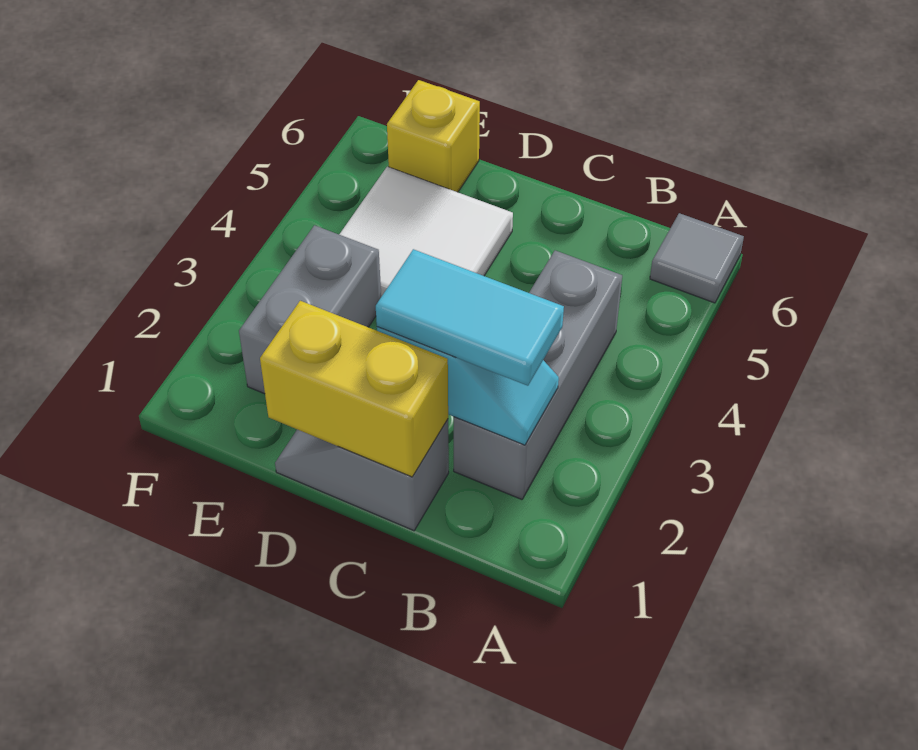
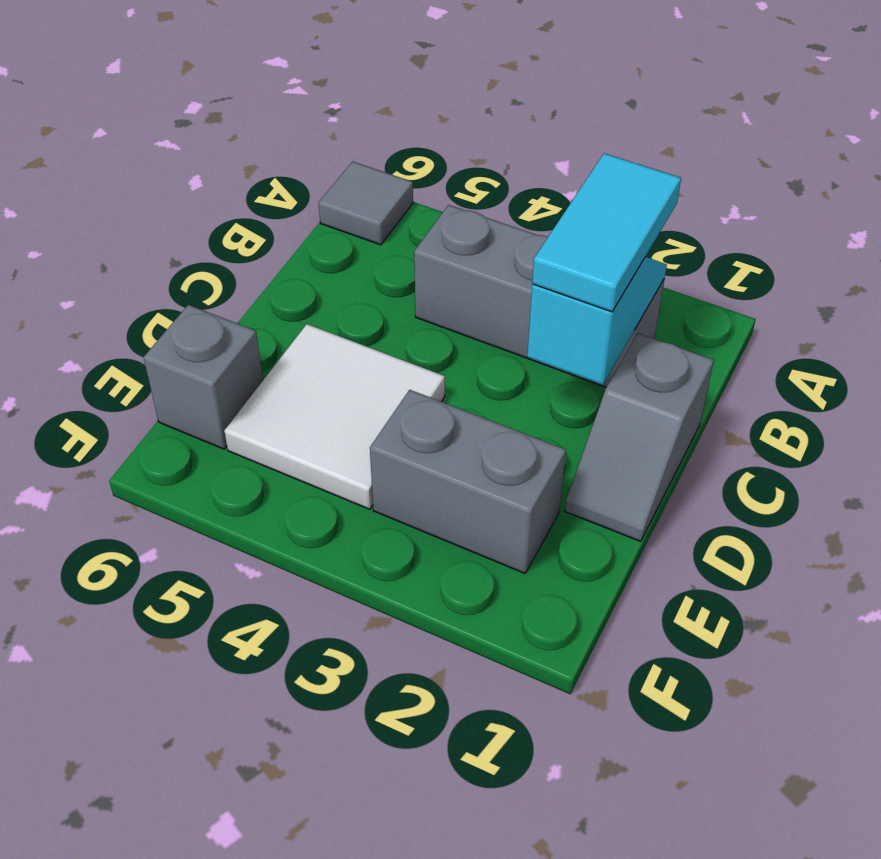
yellow brick C1:D1 level 2 -> none
yellow brick E6 level 1 -> grey brick E6 level 1

